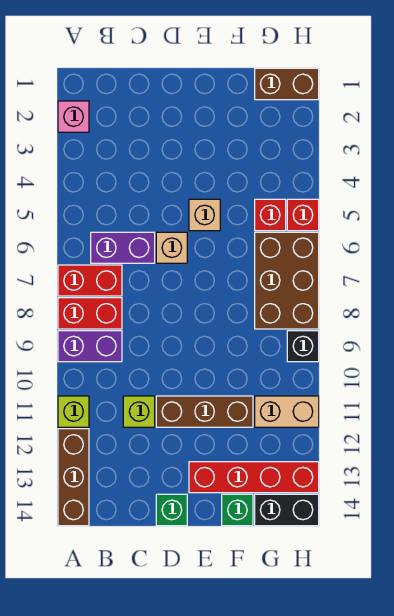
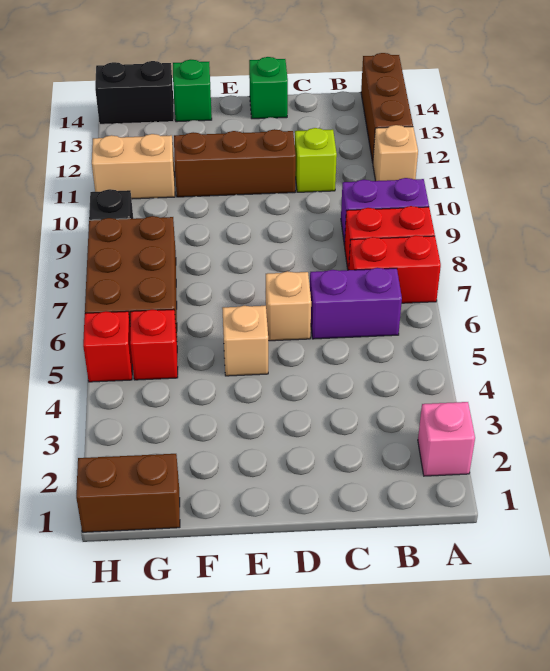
lime brick A11 level 1 -> tan brick A11 level 1
red brick E13:H13 level 1 -> none

